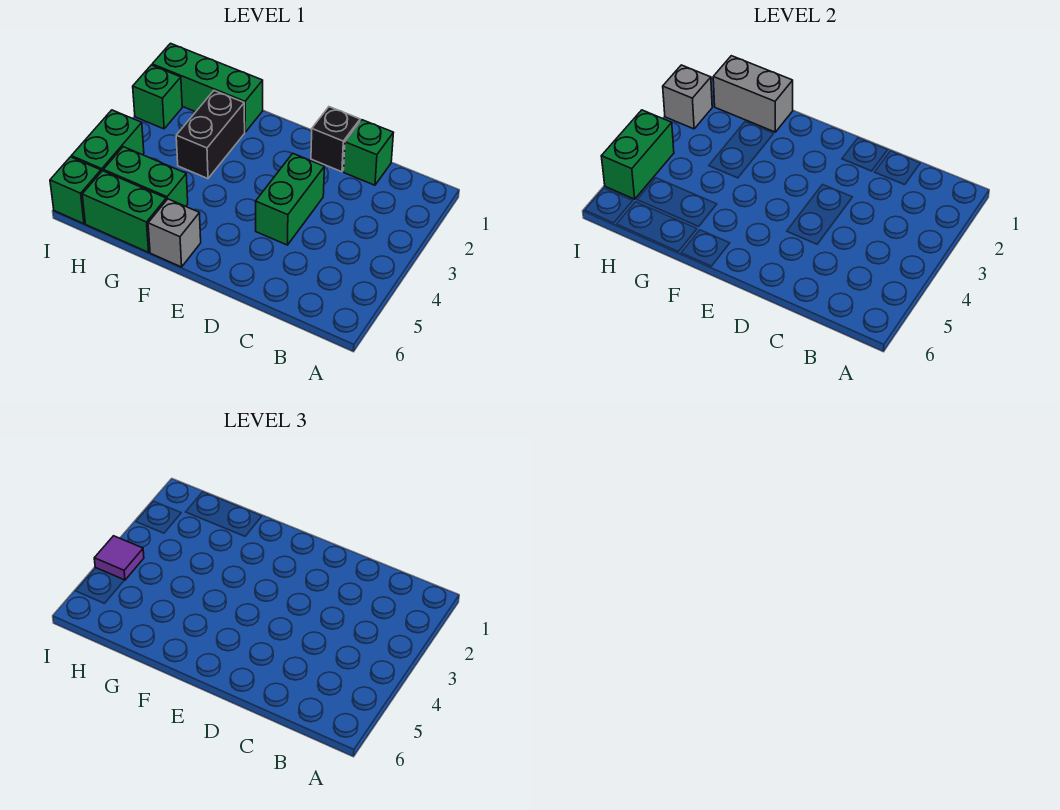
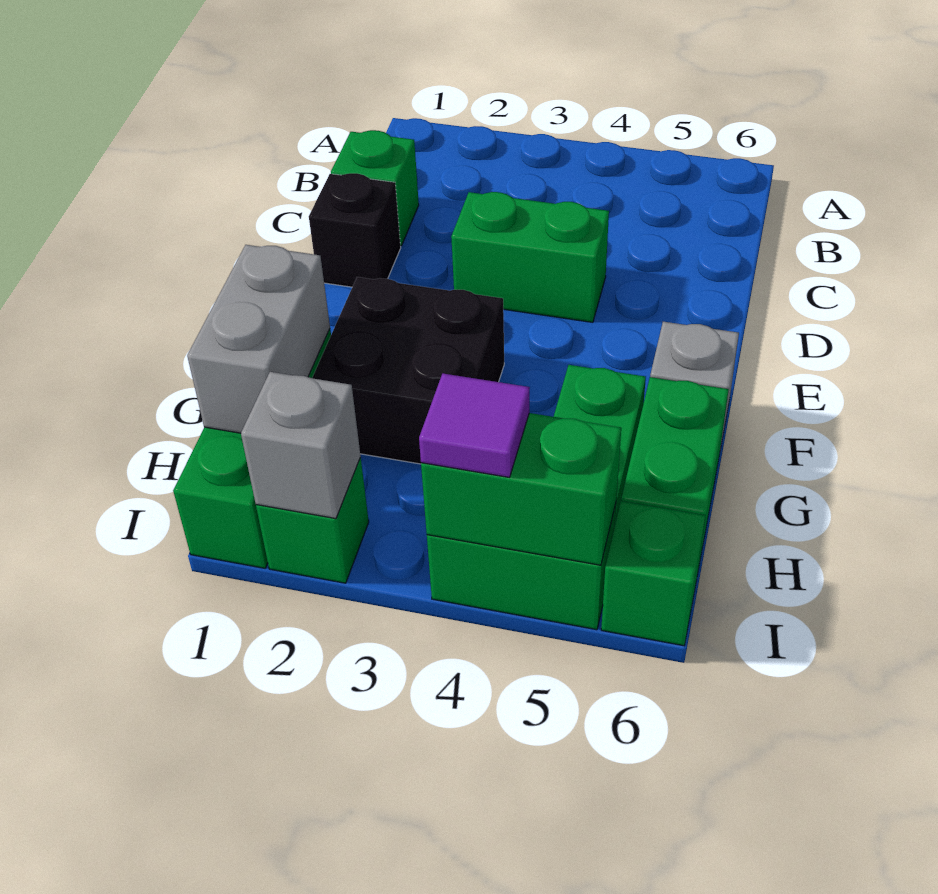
black brick G2:G3 level 1 -> black brick F2:G3 level 1

